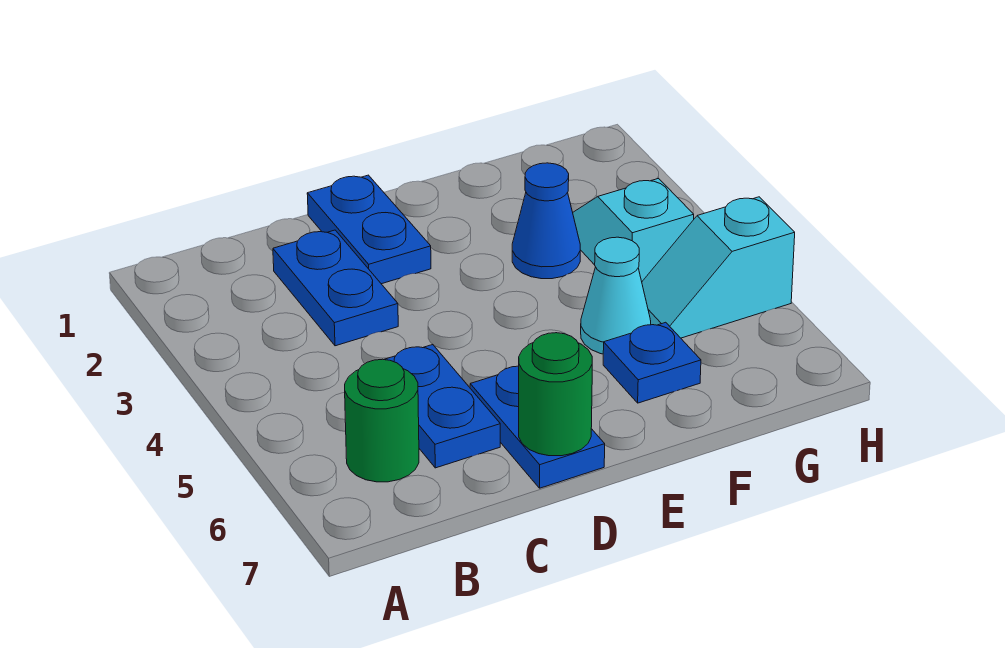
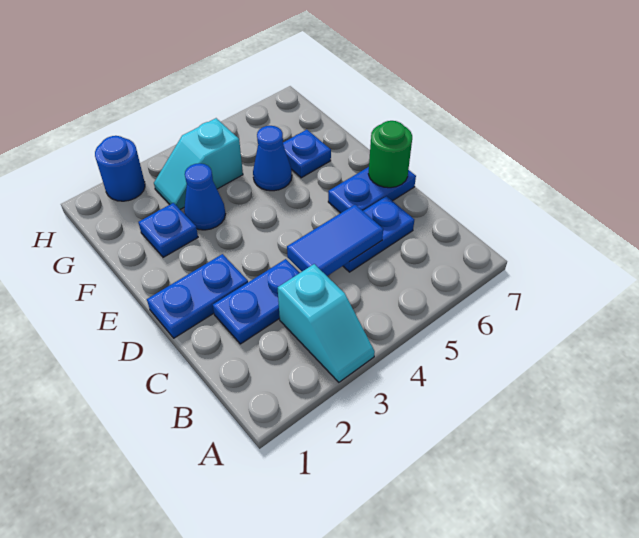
green round brick B6 level 1 -> none
none -> blue tile C4:C5 level 2
none -> blue plate F2 level 1
cyan cone F5 level 1 -> blue cone F5 level 1
cyan slope G5:H5 level 1 top H -> cyan slope A3:B3 level 1 top B
none -> blue round brick H2 level 1

